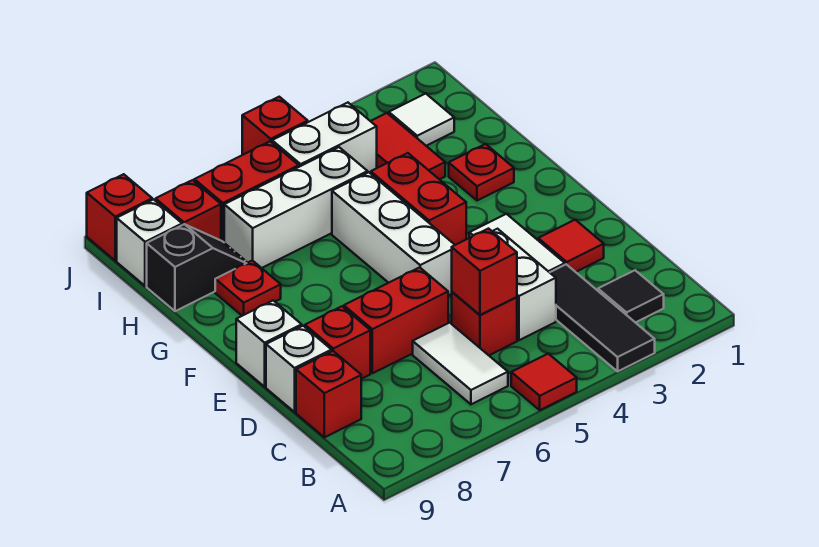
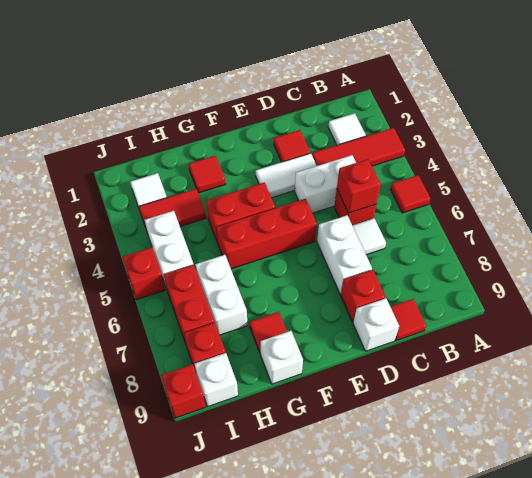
black tile A3:C3 level 1 -> red tile A3:C3 level 1
black tile B2 level 1 -> white tile B2 level 1
white tile B6:C6 level 1 -> white tile C6 level 1
red brick C9 level 1 -> red tile C9 level 1
red brick D6:D7 level 1 -> white brick D6:D7 level 1
white brick E5:G5 level 1 -> red brick E5:G5 level 1
white brick E9 level 1 -> white brick G9 level 1
red plate G2 level 1 -> red tile G2 level 1
red plate G8 level 1 -> red tile G8 level 1
white brick H5:H7 level 1 -> white brick H6:H7 level 1
black slope H8:H9 level 1 top 9 -> none

